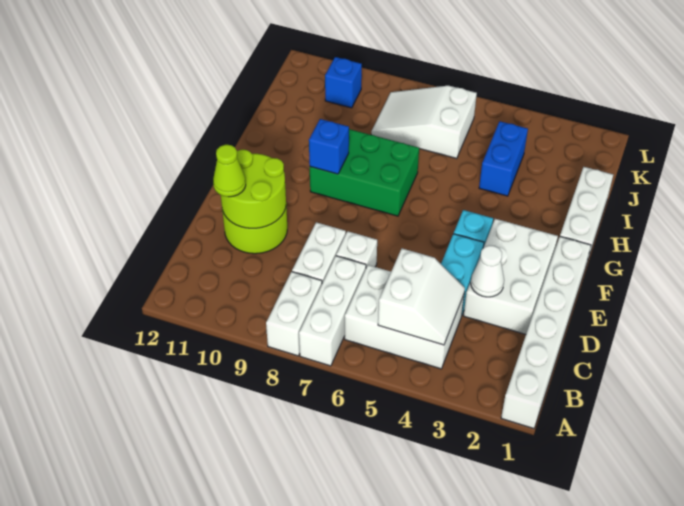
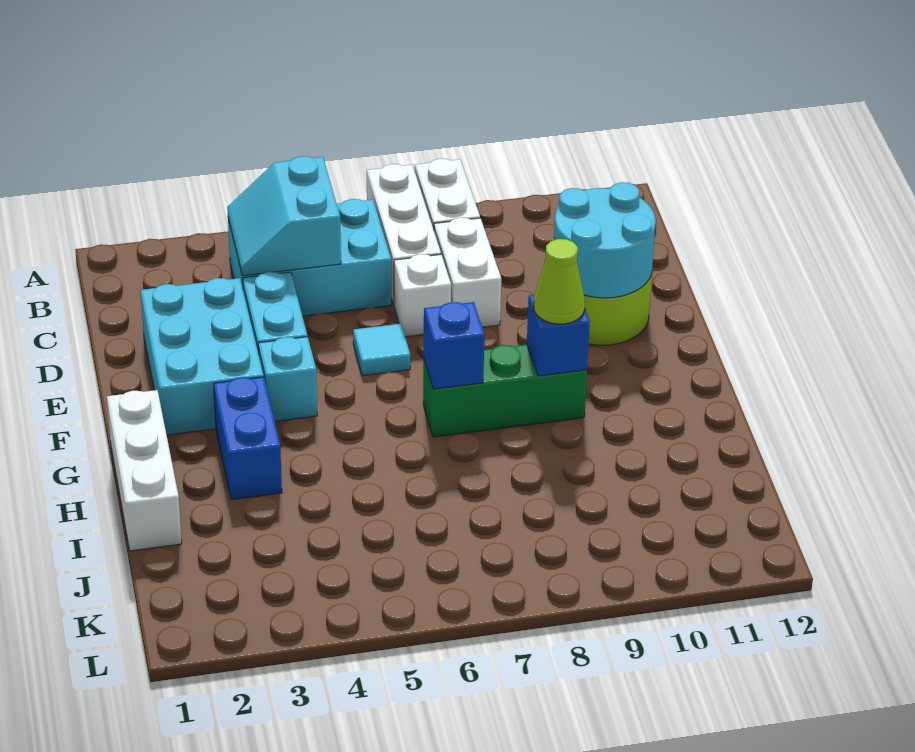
white brick A1:F1 level 1 -> none
white brick B4:C6 level 1 -> cyan brick B4:C6 level 1
white slope B4:C5 level 2 top 5 -> cyan slope B4:C5 level 2 top 5
white brick D2:F3 level 1 -> cyan brick D2:F3 level 1
white cone D3 level 2 -> none
lime round brick D10:E11 level 2 -> cyan round brick D10:E11 level 2
lime cone D11 level 3 -> lime cone G9 level 3
none -> cyan tile E6 level 1
green brick G7:H9 level 1 -> green brick G7:G9 level 1
blue brick I4:J4 level 1 -> blue brick G3:H3 level 1
white slope J6:K8 level 1 top 6 -> none
blue brick K10 level 1 -> blue brick G7 level 2

